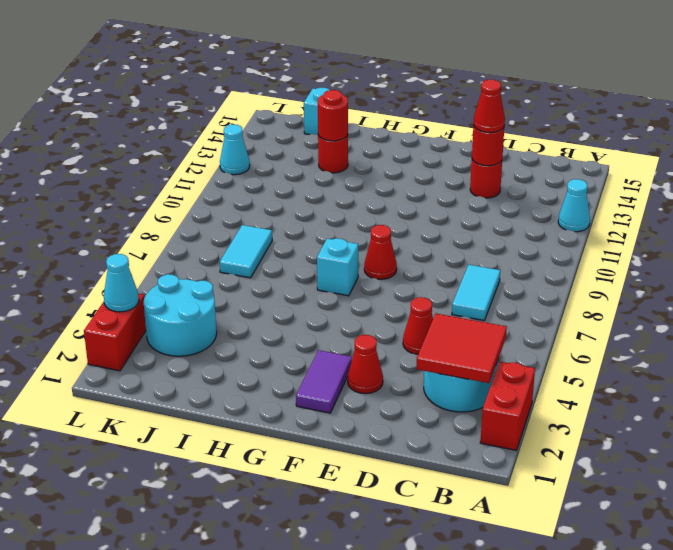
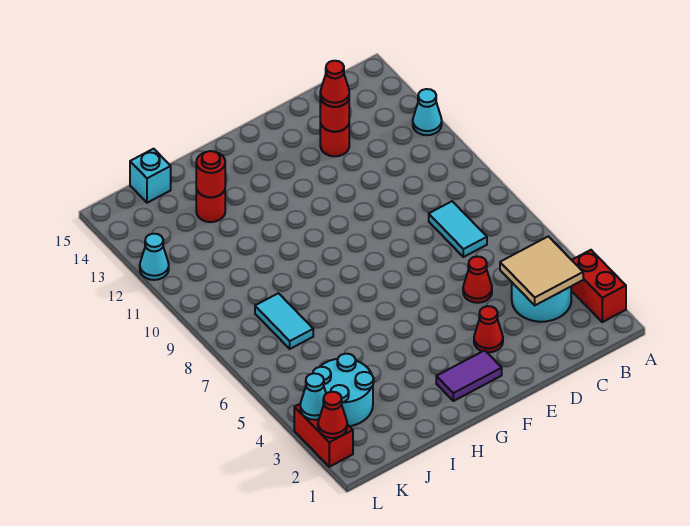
red tile B3:C4 level 2 -> tan tile B3:C4 level 2
purple tile F2:F3 level 1 -> purple tile F2:G2 level 1
red cone F8 level 1 -> red cone L2 level 2
cyan brick G7 level 1 -> none

